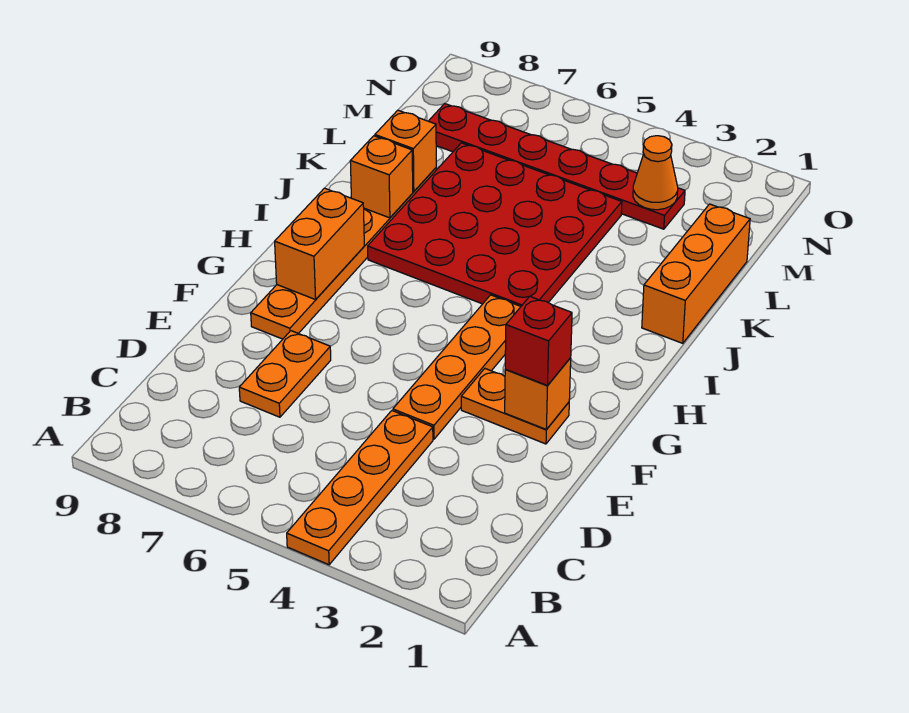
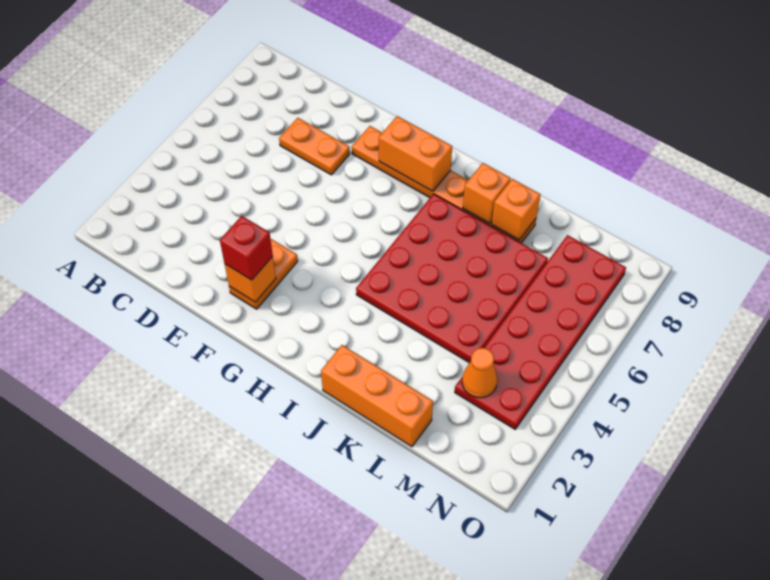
orange plate A4:D4 level 1 -> none
orange plate E4:H4 level 1 -> none
red plate M3:M8 level 1 -> red plate M3:N8 level 1

